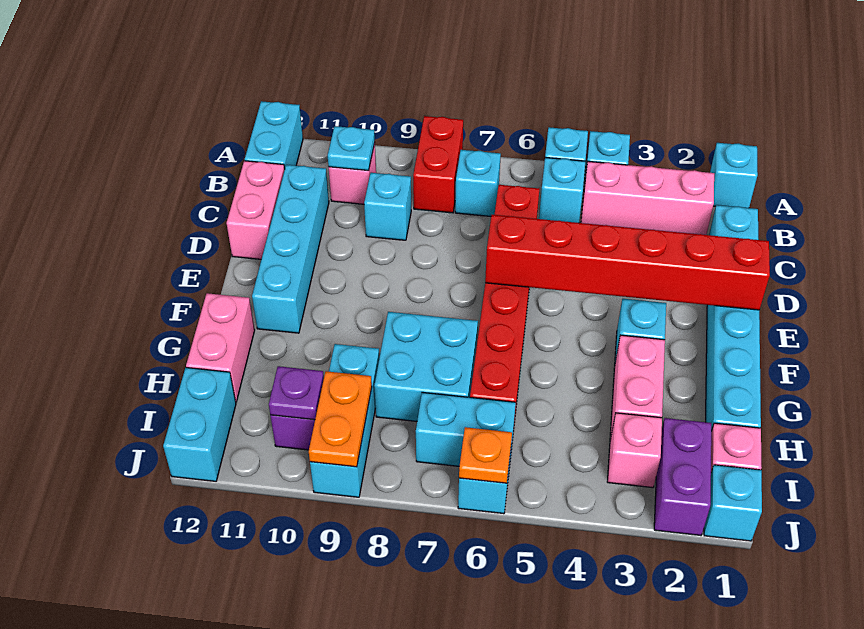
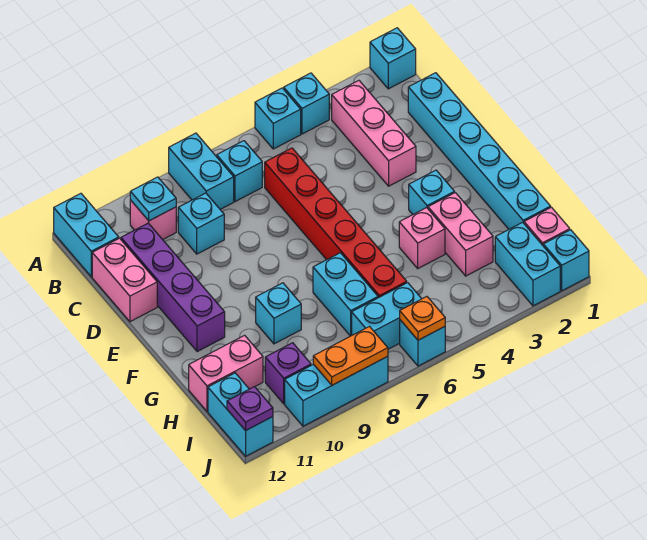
red brick A8:B8 level 1 -> cyan brick A8:B8 level 1
pink brick B2:B4 level 1 -> pink brick B3:D3 level 1
cyan brick B5 level 1 -> cyan brick G9 level 1
cyan brick C11:F11 level 1 -> purple brick C11:F11 level 1
red brick E1:E6 level 2 -> none
cyan brick G7:H8 level 1 -> cyan brick G7:H7 level 1
pink brick G12:H12 level 1 -> pink brick H11:H12 level 1
cyan brick H9:J9 level 1 -> cyan brick J8:J10 level 1
purple brick I2:J2 level 1 -> cyan brick I2:J2 level 1
pink brick I3 level 1 -> pink brick G4 level 1
orange plate I9:J9 level 2 -> orange plate J8:J9 level 2
purple plate I10 level 2 -> purple plate J12 level 2

